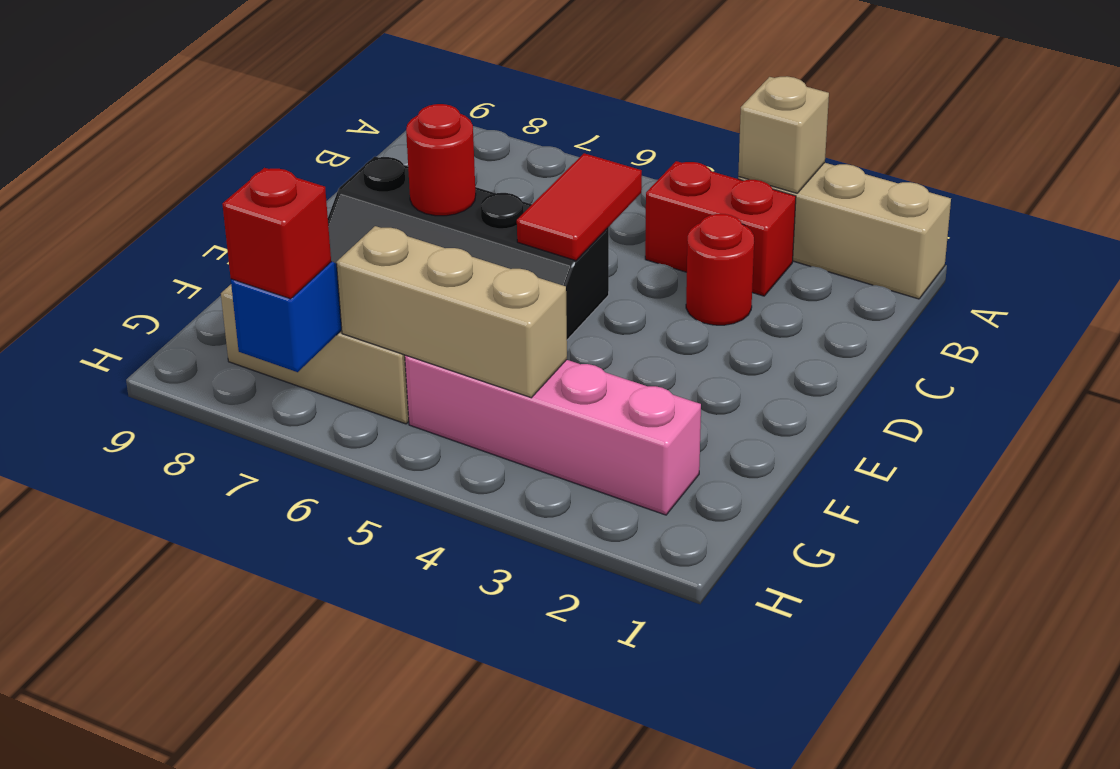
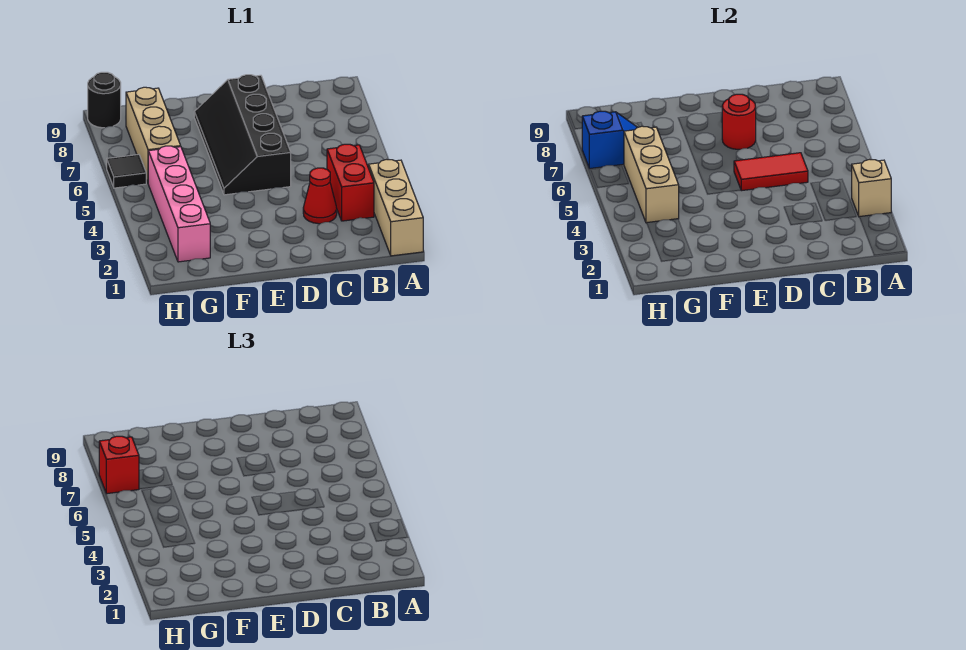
red round brick C3 level 1 -> red cone C3 level 1
none -> black tile H6 level 1
none -> black round brick H9 level 1

